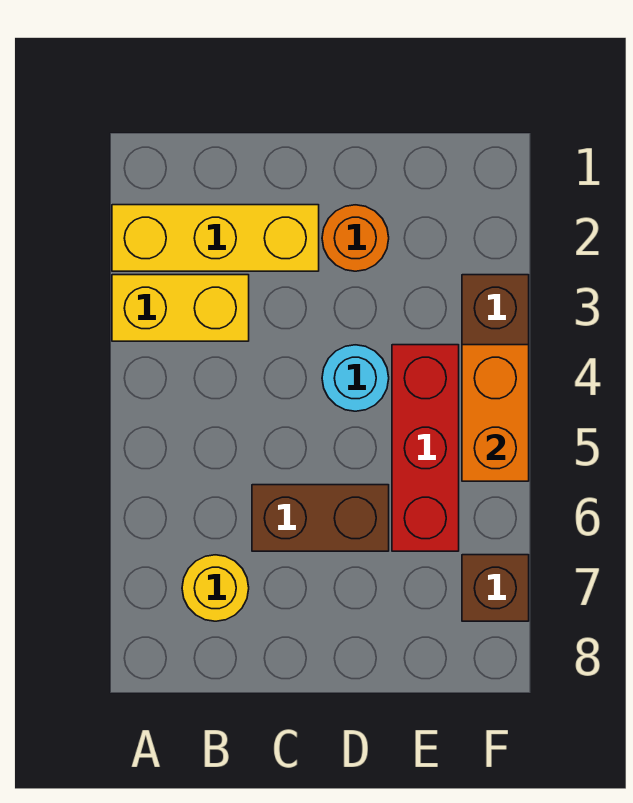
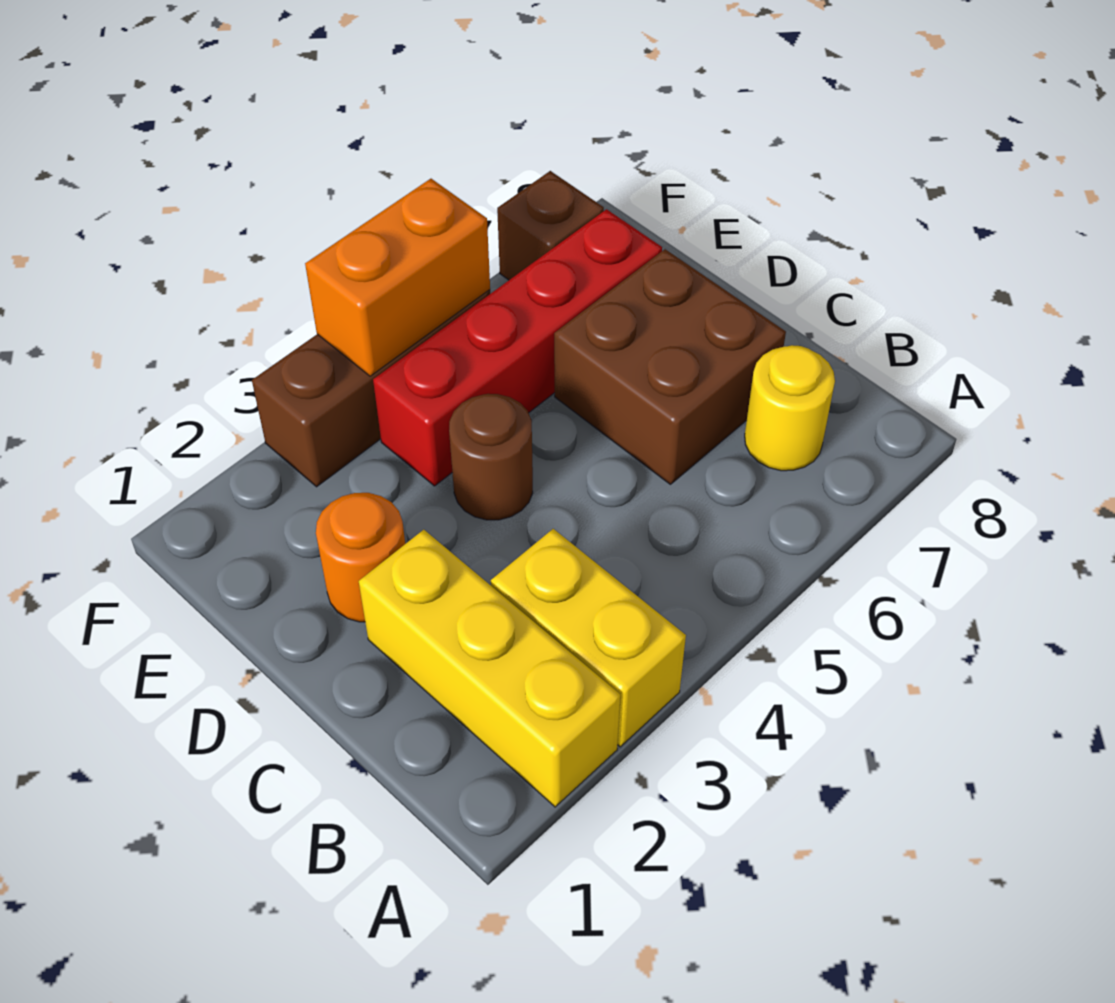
brown brick C6:D6 level 1 -> brown brick C6:D7 level 1
cyan round brick D4 level 1 -> brown round brick D4 level 1
red brick E4:E6 level 1 -> red brick E4:E7 level 1

